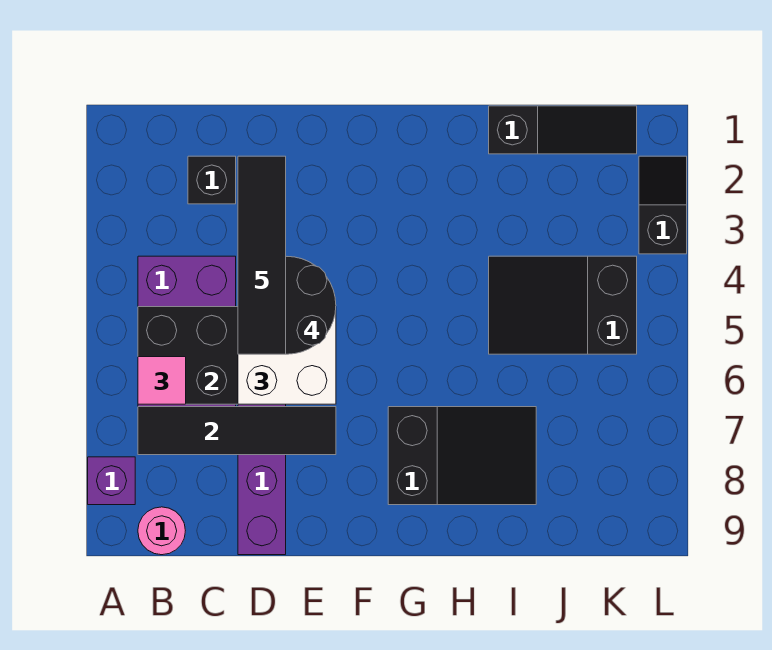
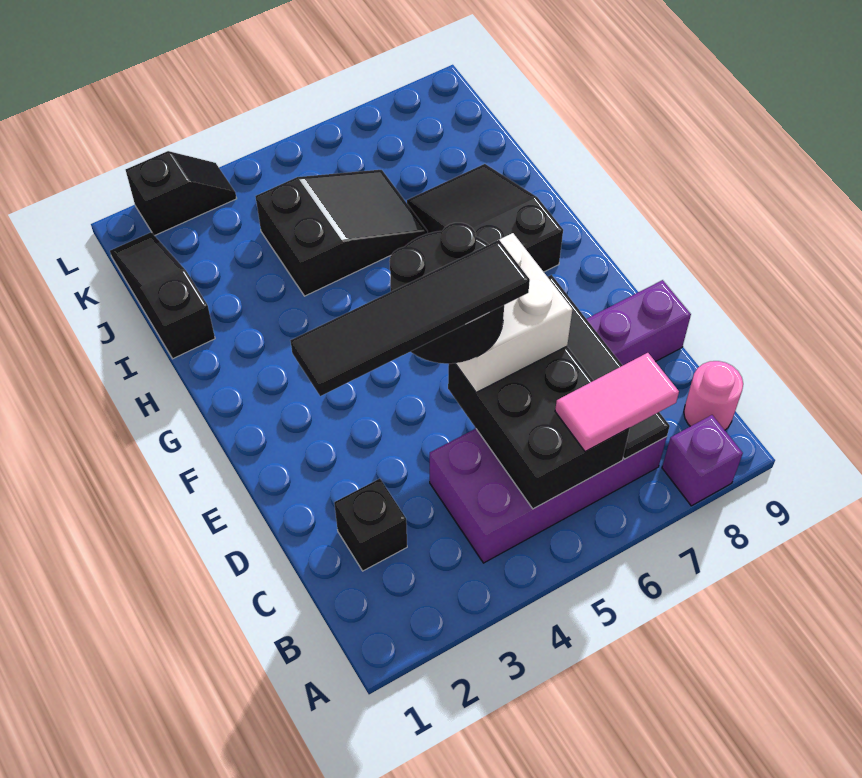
pink tile B6 level 3 -> pink tile B6:B7 level 3
black slope I4:K5 level 1 top K -> black slope I4:J6 level 1 top 4
black slope L2:L3 level 1 top 3 -> black slope L2:L3 level 1 top 2

